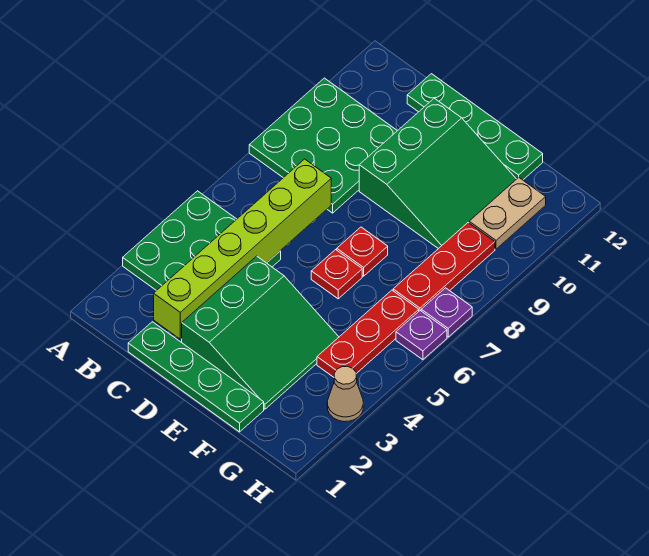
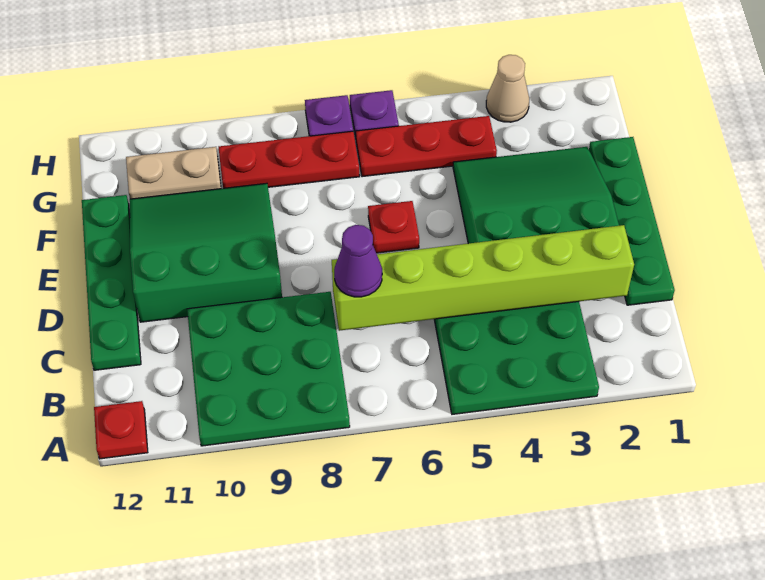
none -> purple cone C7 level 3
red plate E7 level 1 -> red plate A12 level 1

